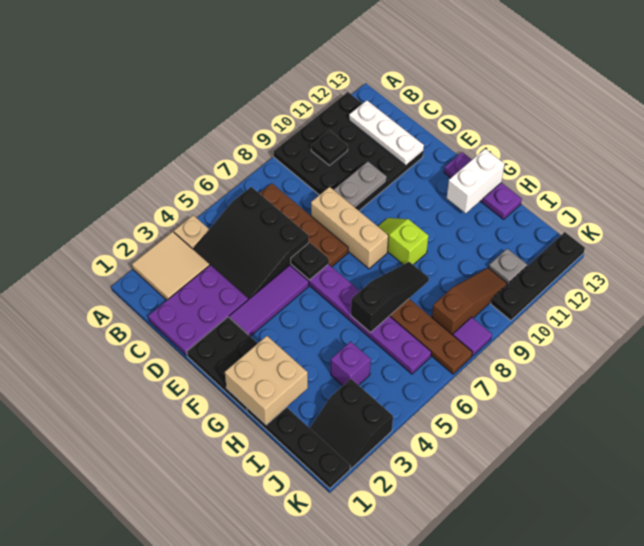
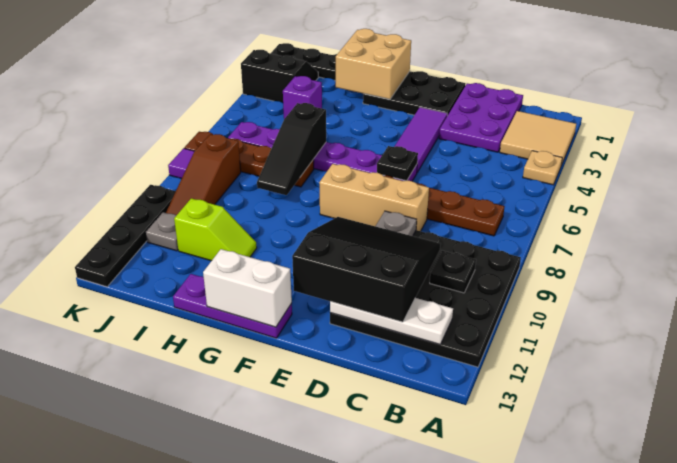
black slope B4:D6 level 1 top 6 -> black slope C10:E12 level 3 top 12
lime slope F9:G9 level 1 top G -> lime slope H11:I11 level 1 top I
white brick G12:G13 level 2 -> white brick F13:G13 level 2

